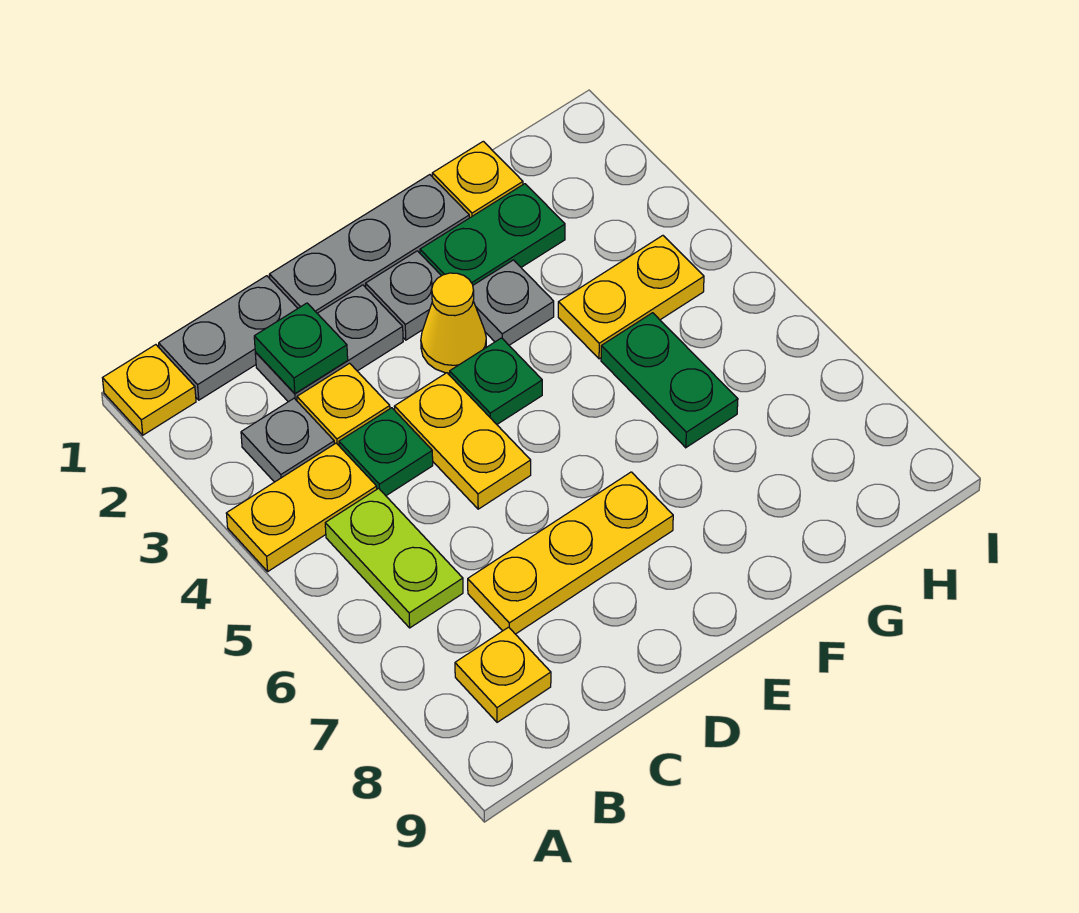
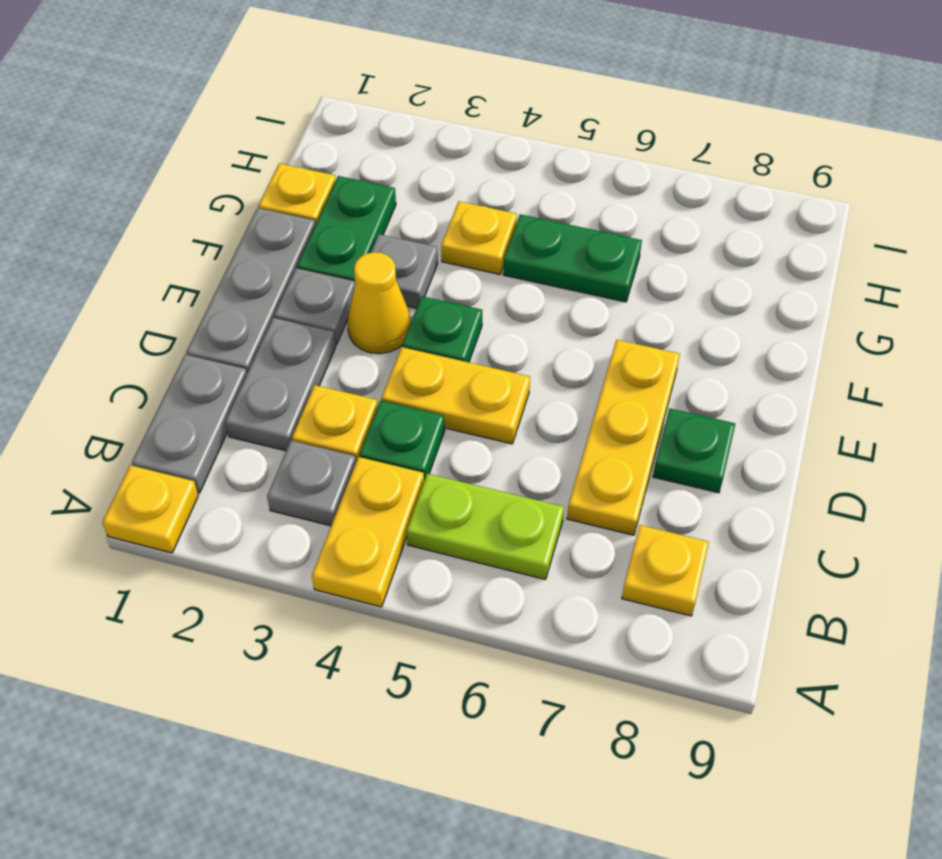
green plate C2 level 2 -> green plate D8 level 1
yellow plate G4:H4 level 1 -> yellow plate G4 level 1

